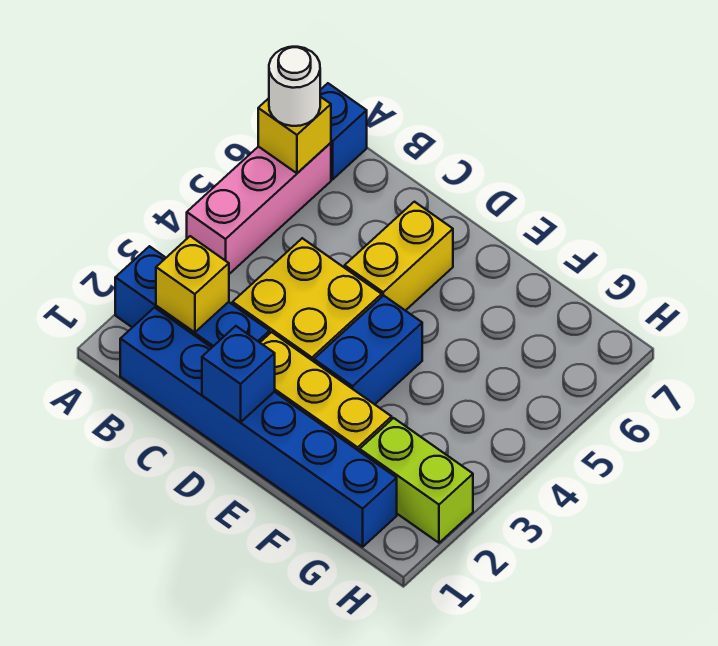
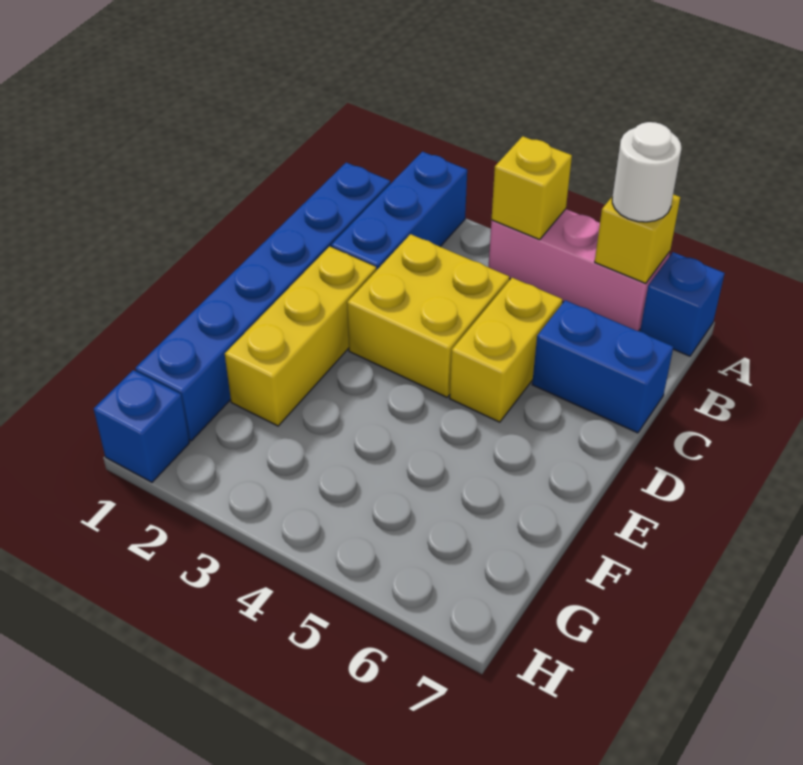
yellow brick B2 level 2 -> yellow brick A4 level 2
blue brick D1 level 2 -> blue brick H1 level 1
yellow brick D5:D6 level 1 -> yellow brick C5:D5 level 1
blue brick E3:E4 level 1 -> blue brick C6:C7 level 1
lime brick G2:H2 level 1 -> none

